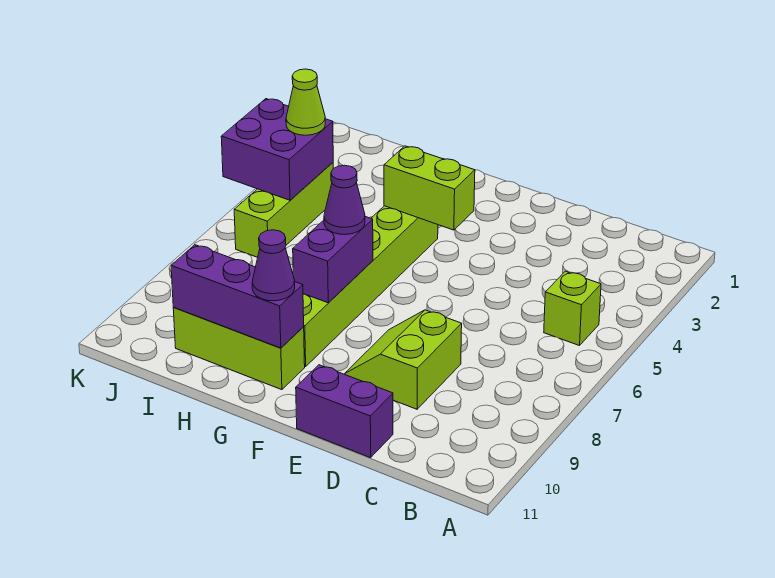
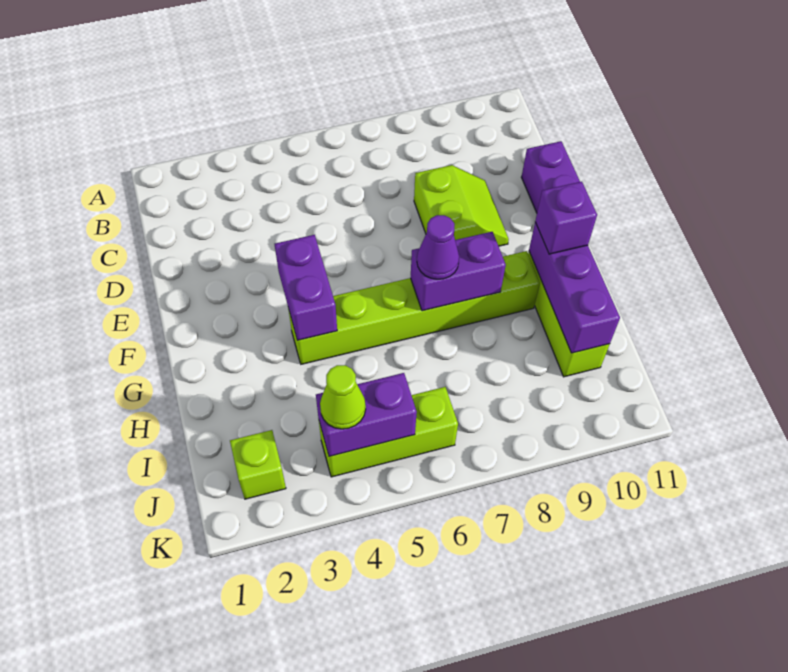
lime brick B5 level 1 -> lime brick J2 level 1
lime slope D8:E9 level 1 top D -> lime slope D8:E9 level 1 top 8
lime brick F4:G4 level 2 -> purple brick F4:G4 level 2
purple cone G10 level 3 -> purple brick G10 level 3
purple brick J4:K5 level 2 -> purple brick J4:J5 level 2

